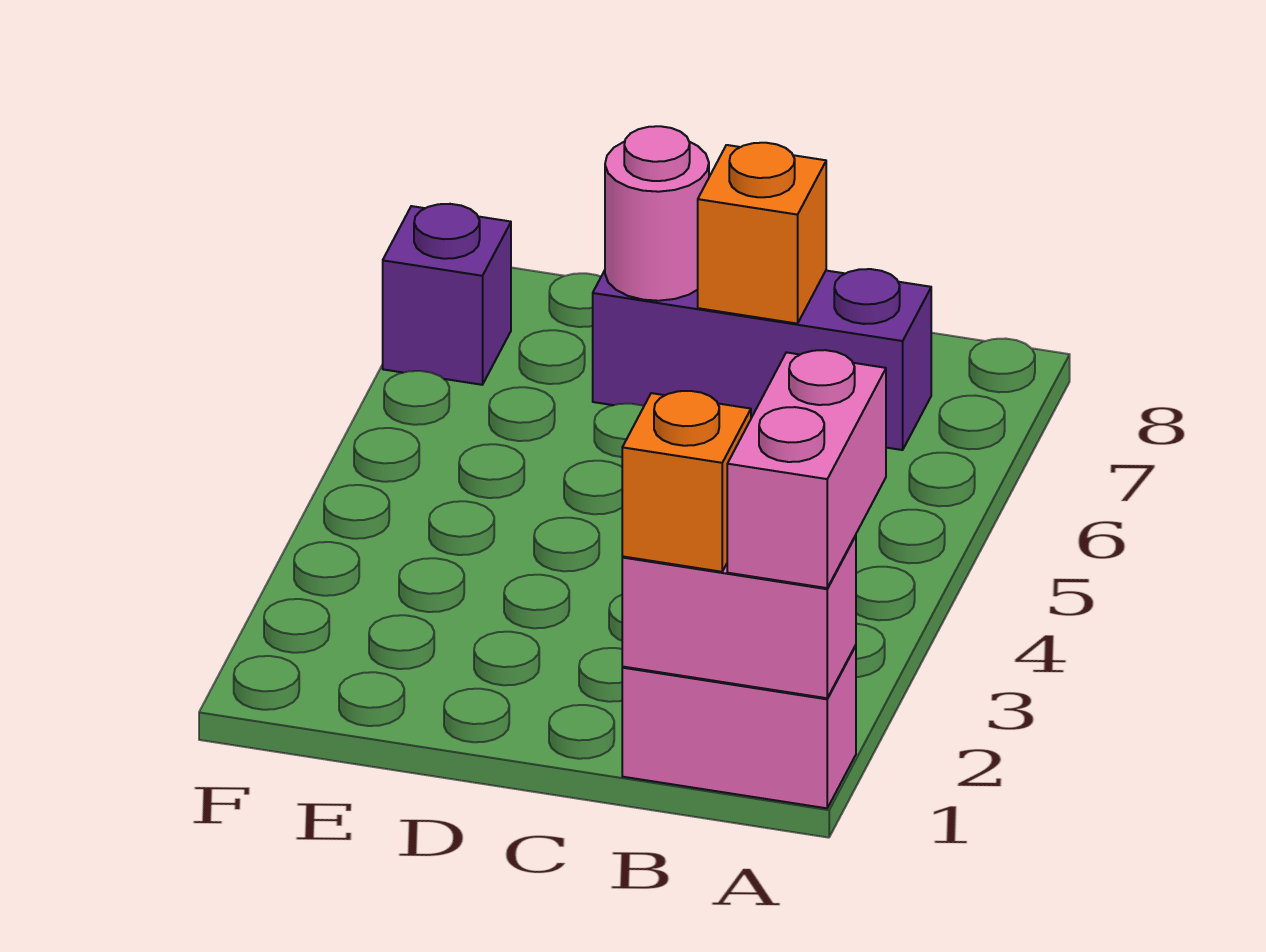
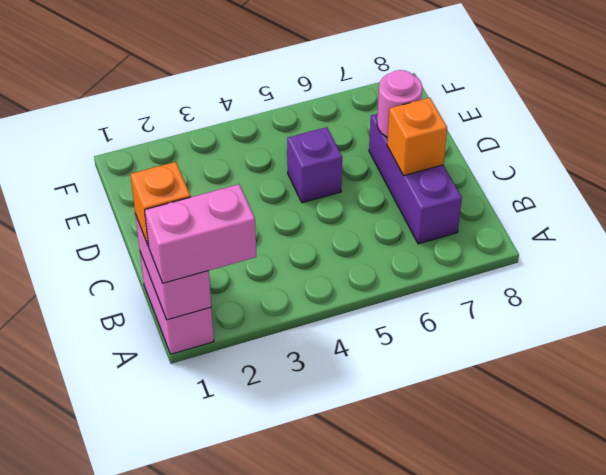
purple brick F7 level 1 -> purple brick D5 level 1

